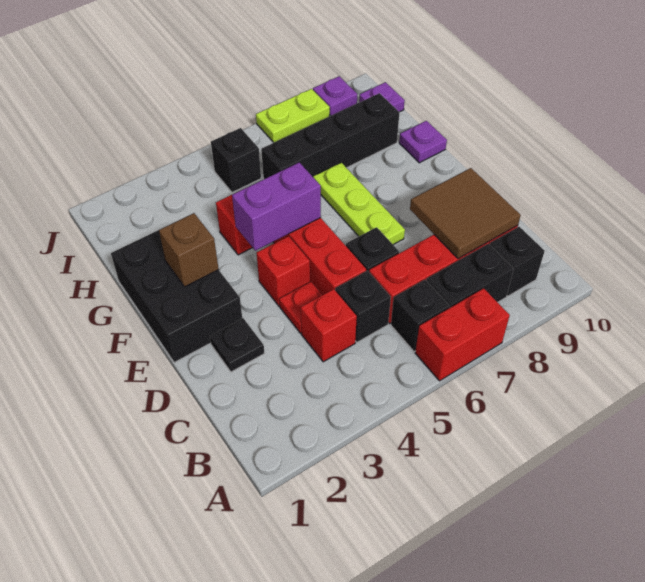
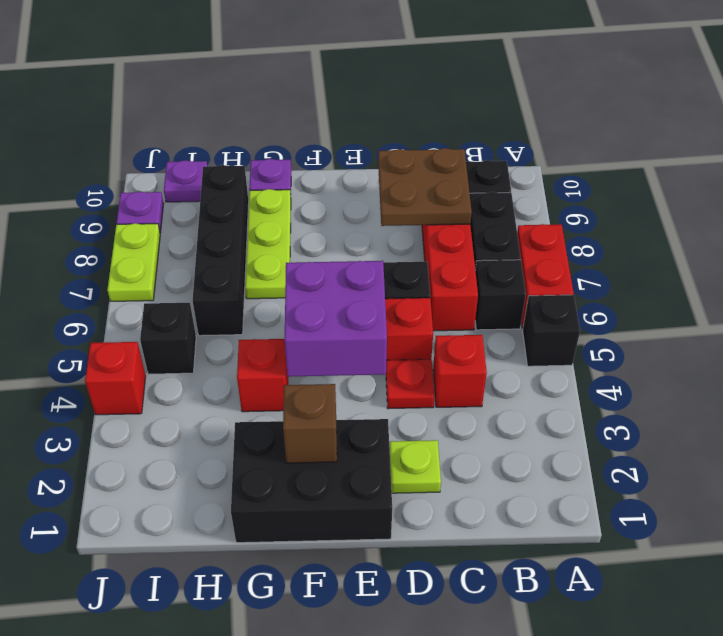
black brick C5 level 1 -> black brick A5 level 1
brown tile C8:D9 level 2 -> brown plate C8:D9 level 2
black plate D2 level 1 -> lime plate D2 level 1
red brick E4 level 1 -> red brick J4 level 1
lime plate E7:G7 level 1 -> lime plate G7:G9 level 1
purple brick F4:F5 level 2 -> purple brick E4:F5 level 2

